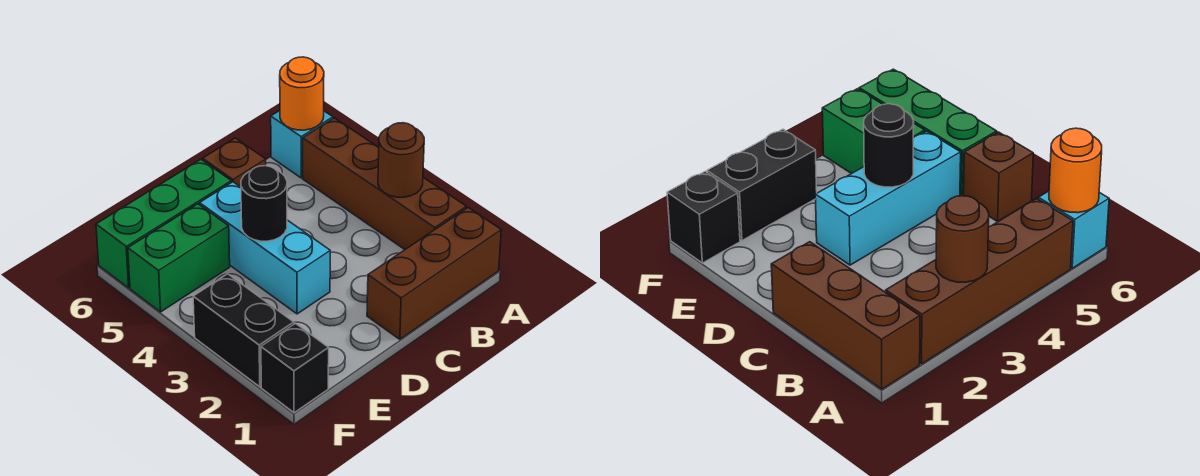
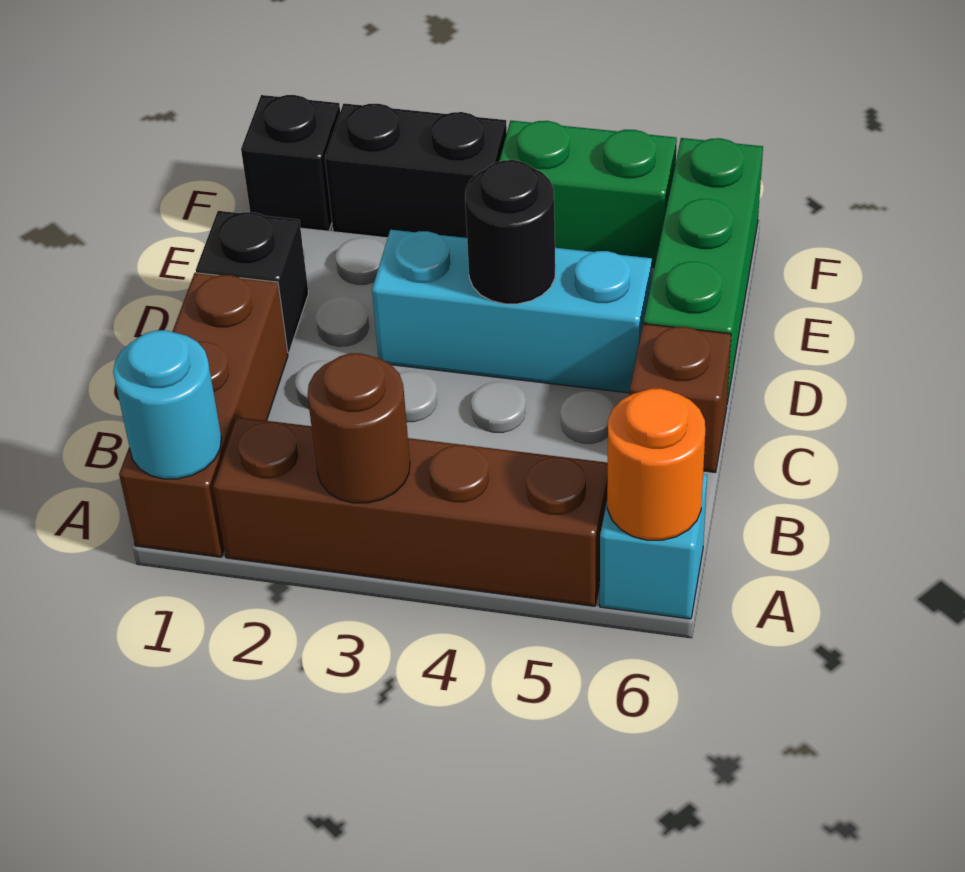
none -> cyan round brick A1 level 2
none -> black brick D1 level 1
green brick E5:F5 level 1 -> green brick F4:F5 level 1

